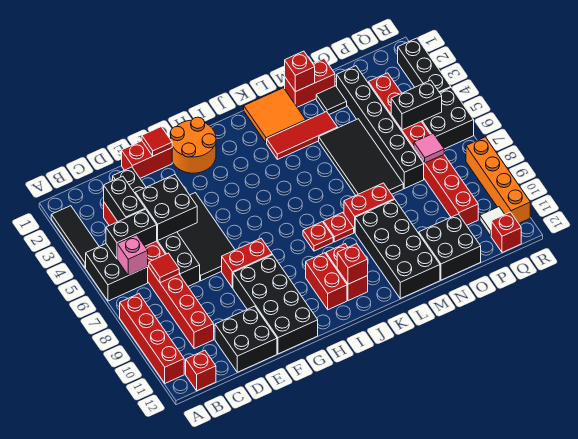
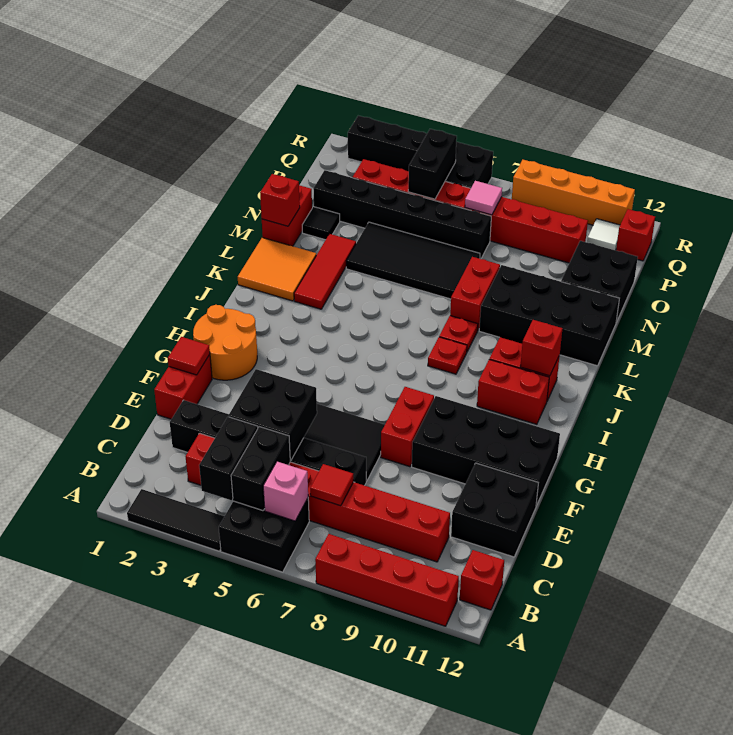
black brick C3:C4 level 2 -> black brick B4:C4 level 2

